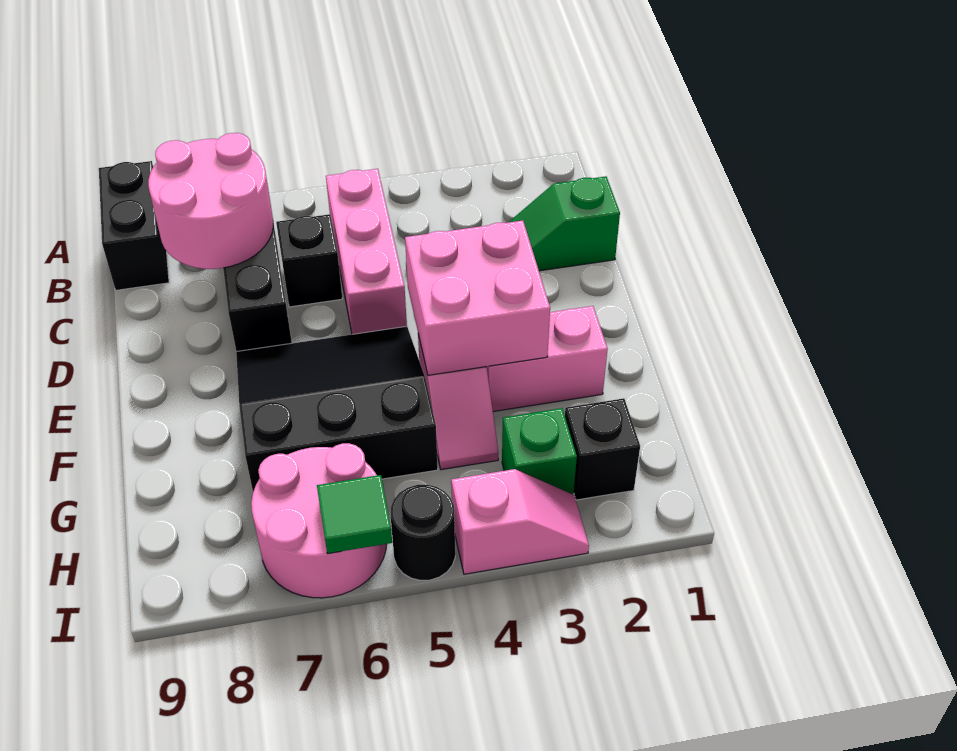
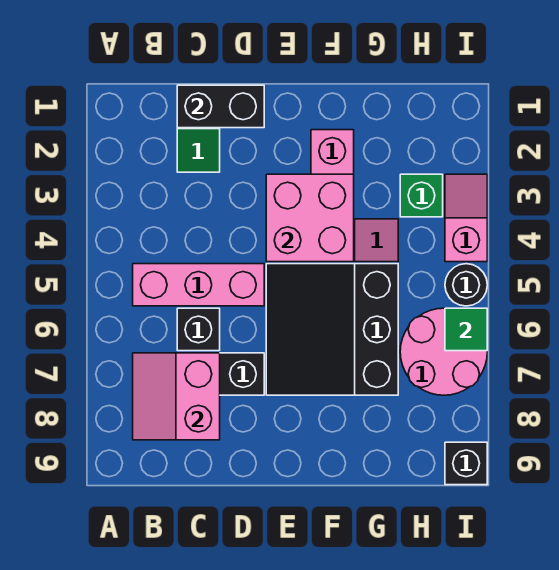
black brick A9:B9 level 1 -> black brick C1:D1 level 2
pink round brick B7:C8 level 2 -> pink slope B7:C8 level 2 top C
black brick H2 level 1 -> black brick I9 level 1

